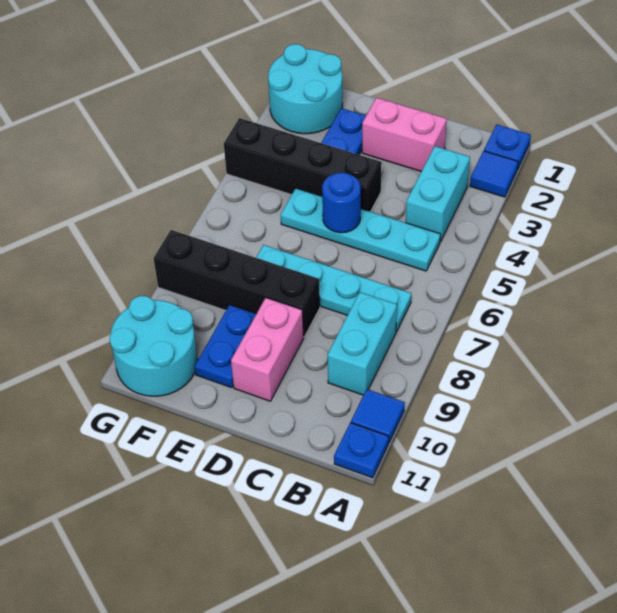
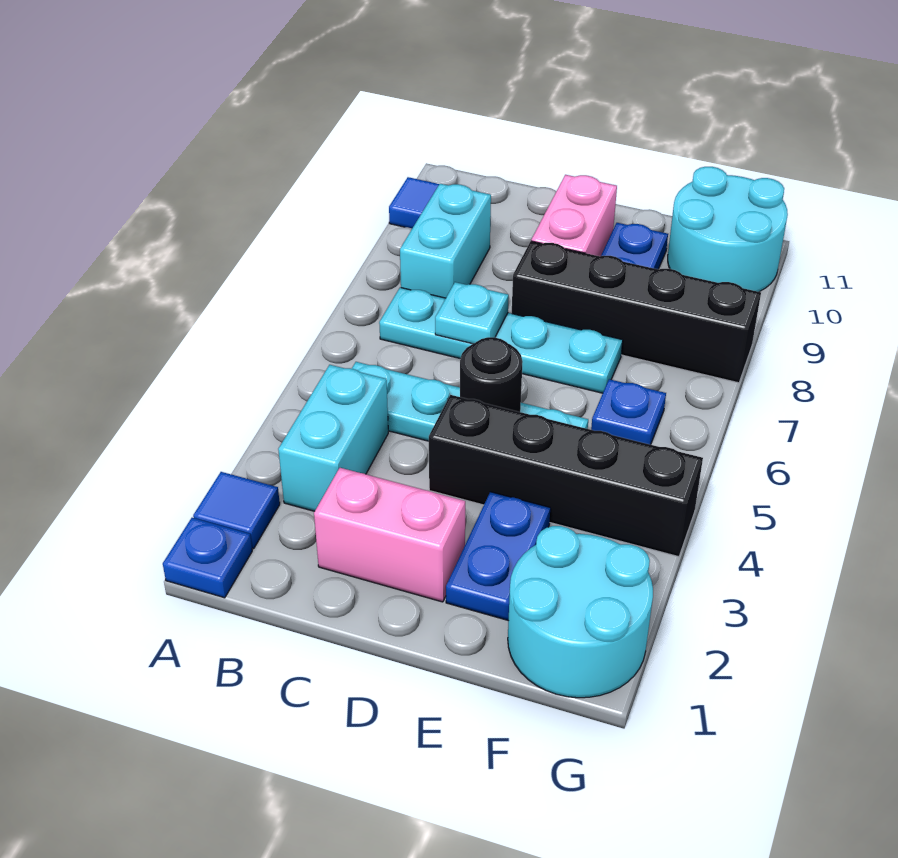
blue plate A11 level 1 -> blue plate F6 level 1
none -> cyan plate C7 level 2
blue round brick D5 level 2 -> black round brick D5 level 2

